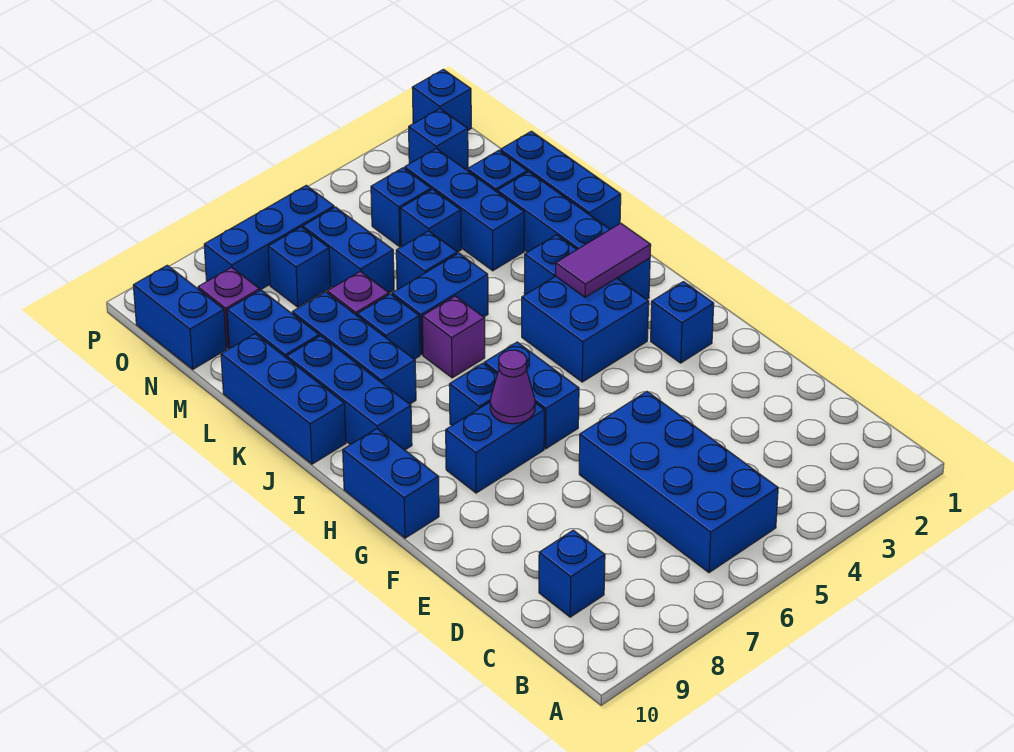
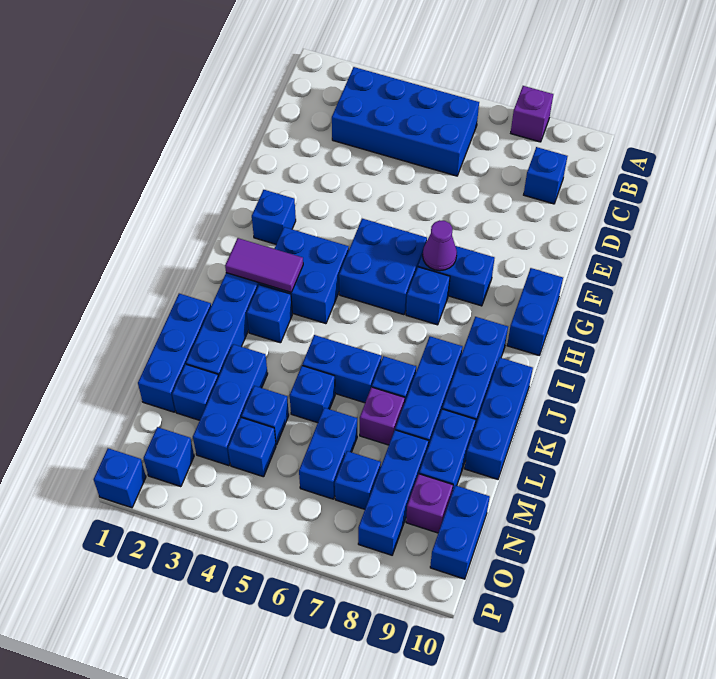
blue brick B5:E6 level 1 -> blue brick B3:C6 level 1
blue brick G6:H6 level 1 -> blue brick G5:H6 level 1
purple brick J6 level 1 -> purple brick A8 level 1
blue brick O6:O8 level 1 -> blue brick M8:O8 level 1

